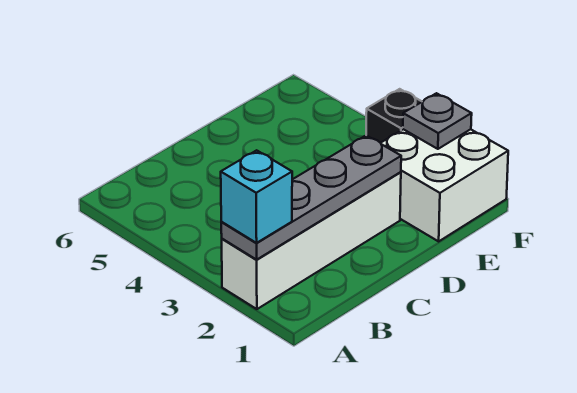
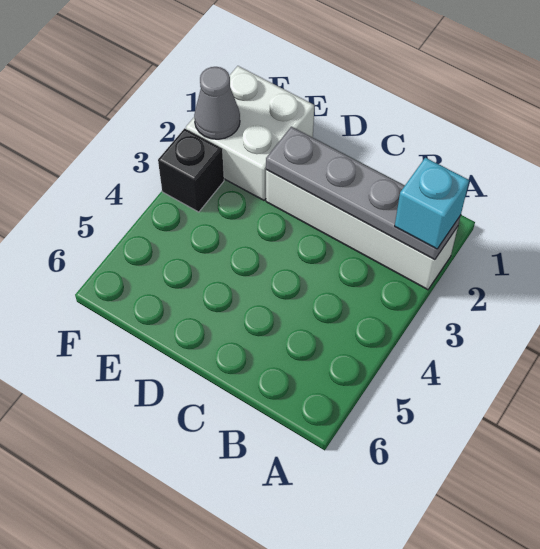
grey plate F2 level 2 -> grey cone F2 level 2

